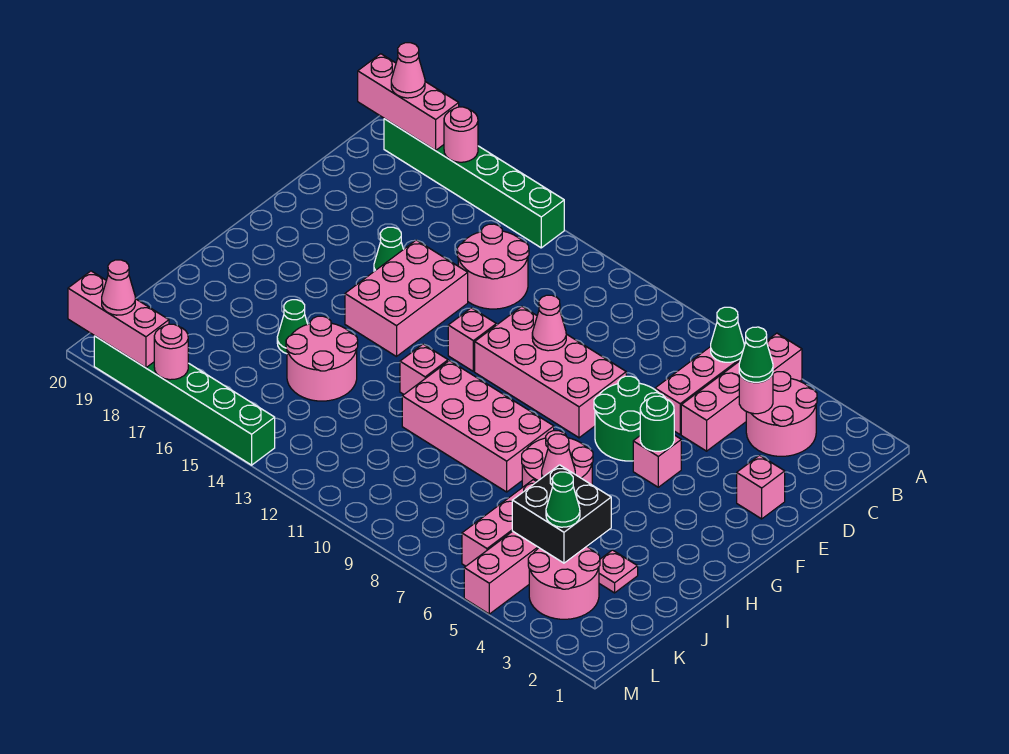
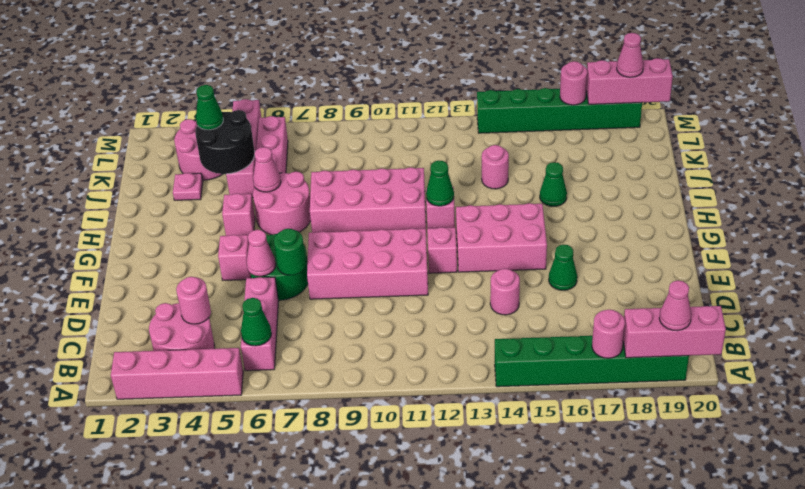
pink brick A5:D5 level 1 -> pink brick A2:A5 level 1
green cone C4 level 3 -> green cone H12 level 2
pink round brick C13:D14 level 1 -> pink round brick D14 level 1
pink brick E2 level 1 -> pink brick H5 level 1
pink cone E10 level 2 -> pink cone E6 level 2
pink brick E14:G15 level 1 -> pink brick F13:G15 level 1
green round brick F5 level 2 -> green round brick E7 level 2
pink round brick I14:J15 level 1 -> pink round brick J14 level 1
black brick J4:K5 level 2 -> black round brick J4:K5 level 2

